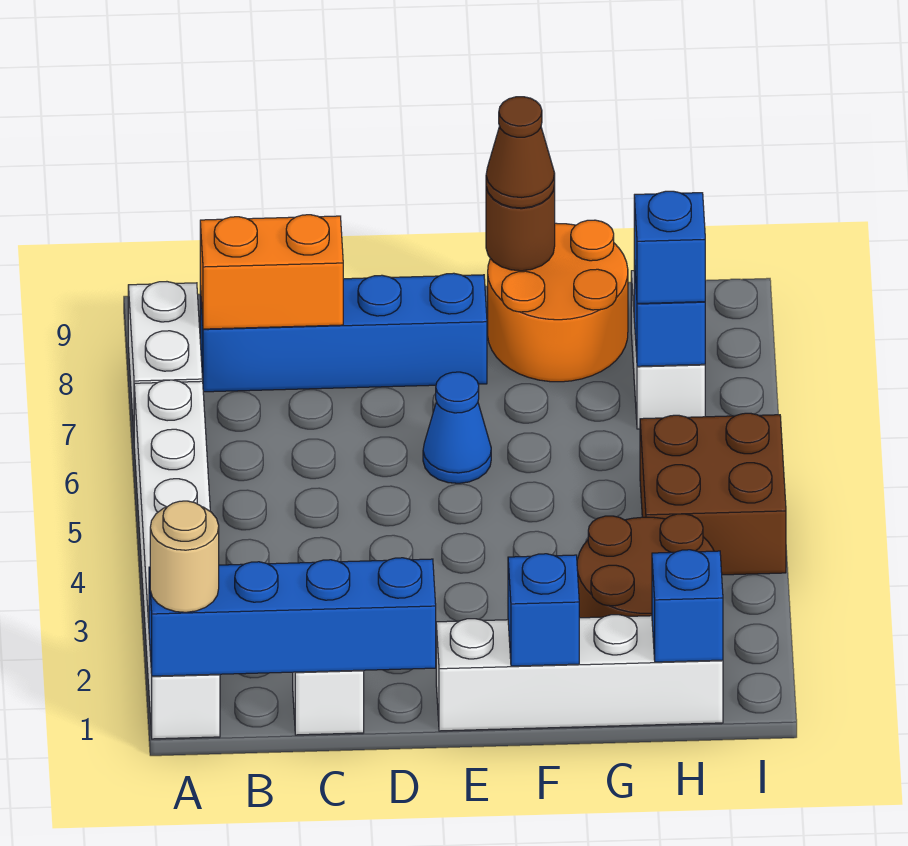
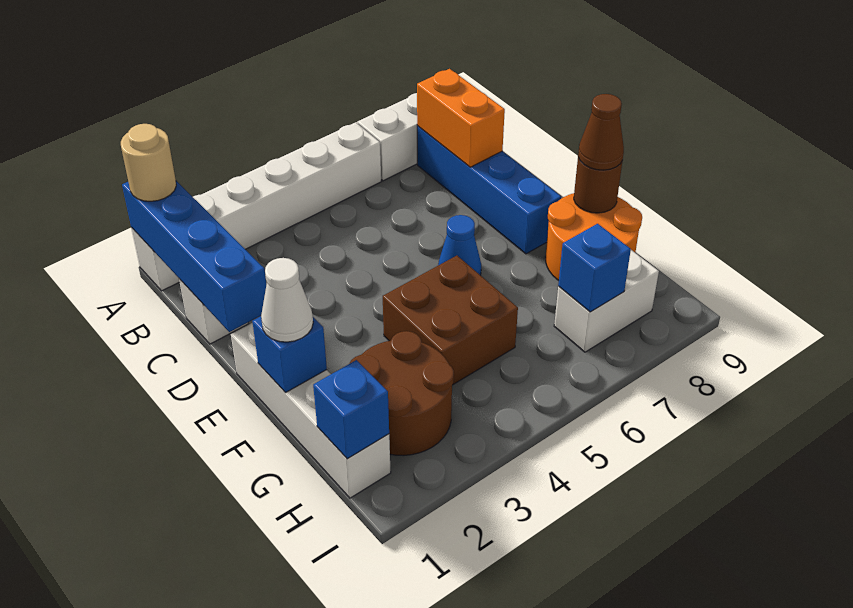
none -> white cone F1 level 3
brown brick H4:I5 level 1 -> brown brick F4:G5 level 1
blue brick H7 level 3 -> none

